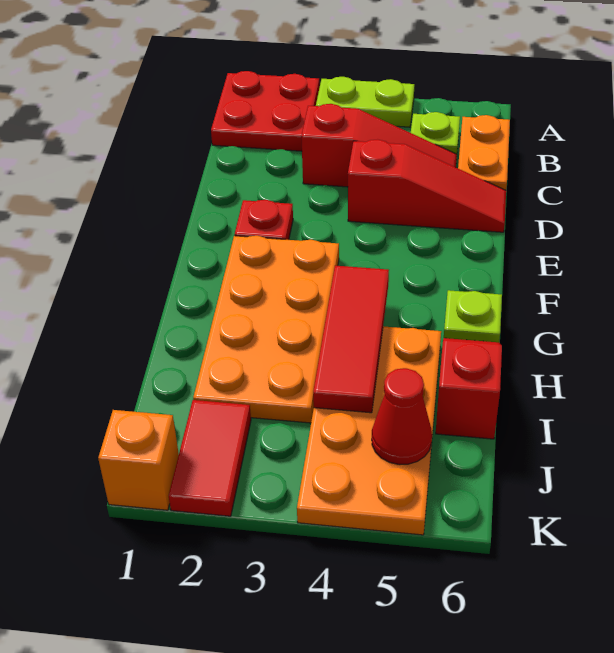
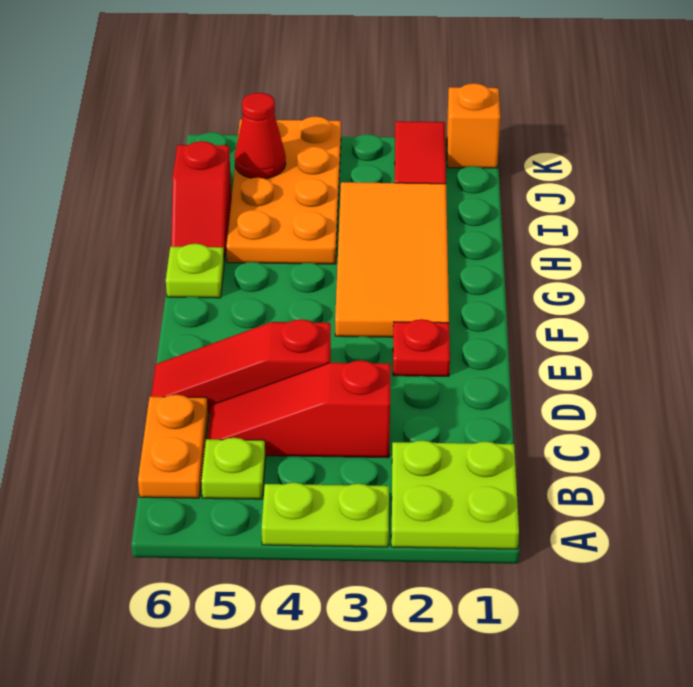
red plate A1:B2 level 1 -> lime plate A1:B2 level 1
orange plate F2:I3 level 1 -> orange tile F2:I3 level 1
red tile G4:I4 level 2 -> none

